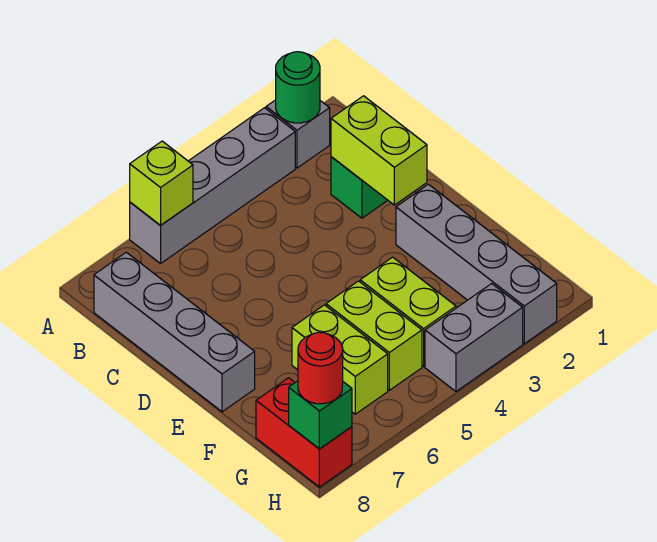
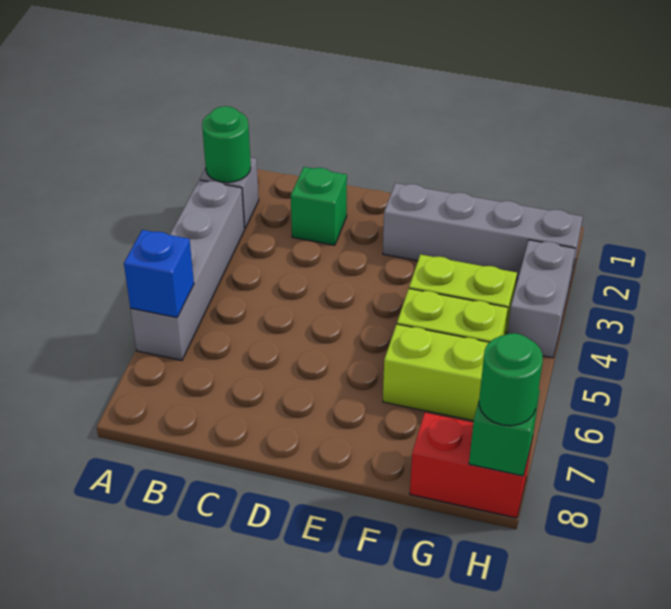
lime brick A6 level 2 -> blue brick A6 level 2
grey brick B8:E8 level 1 -> none
lime brick C2:D2 level 2 -> none
red round brick H8 level 3 -> green round brick H8 level 3

